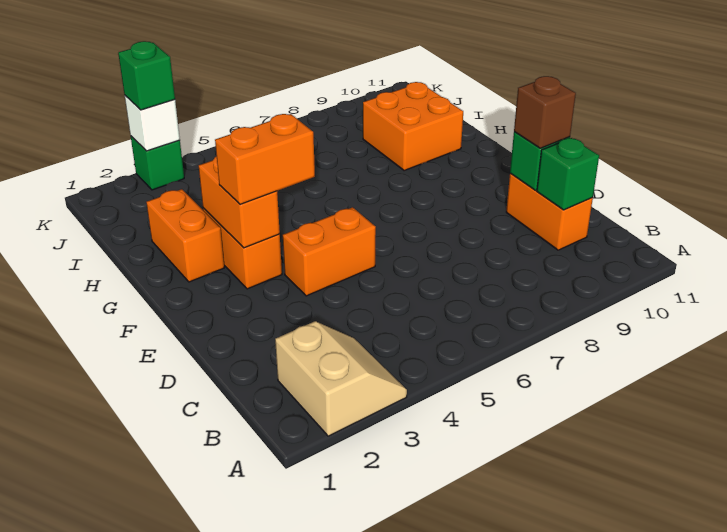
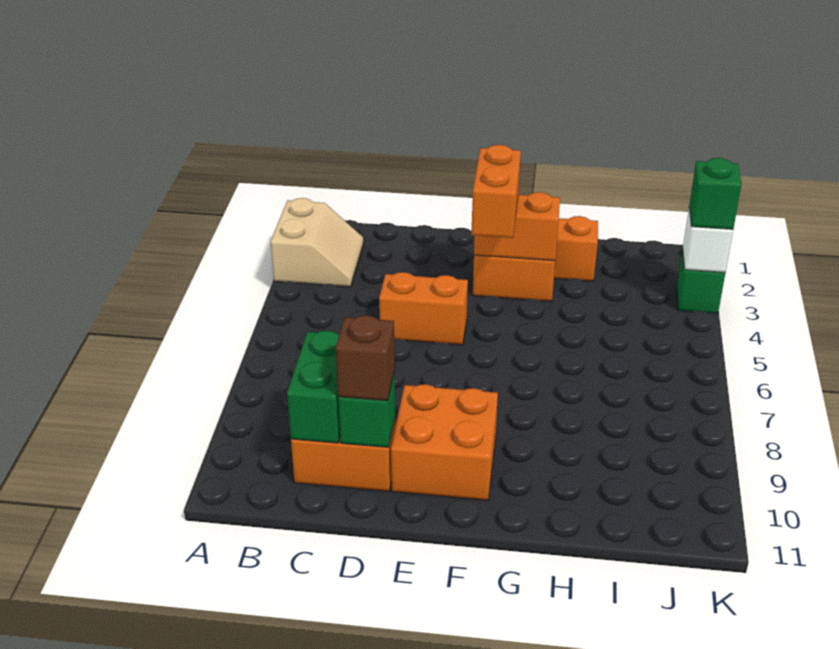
tan slope A2:B3 level 1 top 2 -> tan slope A2:B3 level 1 top A
green brick C10 level 2 -> green brick C9:C10 level 2
orange brick E4:E5 level 1 -> orange brick D5:E5 level 1
orange brick H9:I10 level 1 -> orange brick E9:F10 level 1

